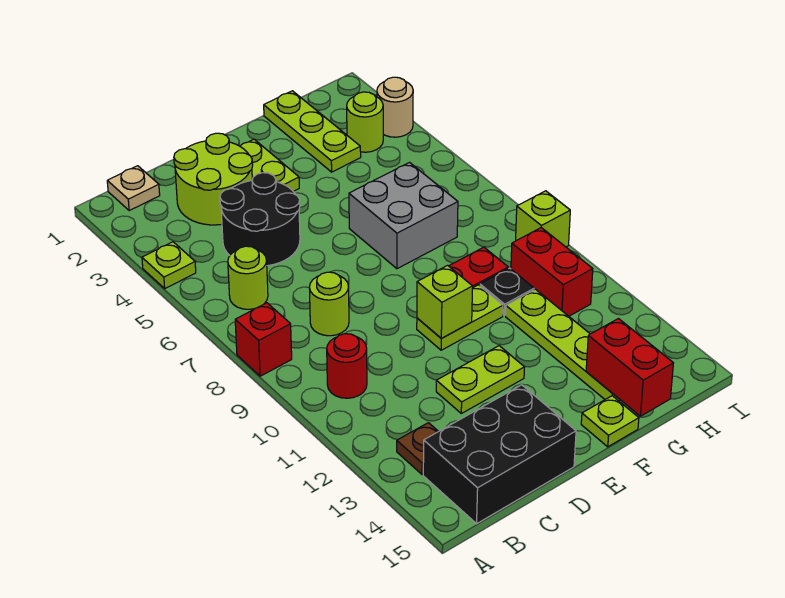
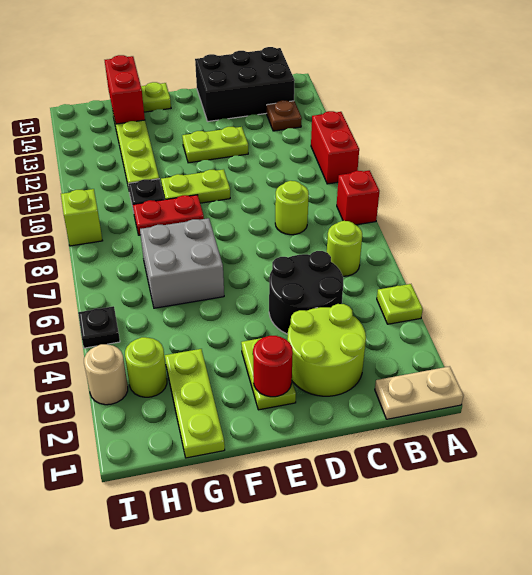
tan plate B1 level 1 -> tan plate A1:B1 level 1
red round brick B10 level 1 -> red round brick E2 level 2
lime brick E10 level 2 -> none
red brick H10:H11 level 1 -> red brick A10:A11 level 1
none -> black plate I5 level 1

